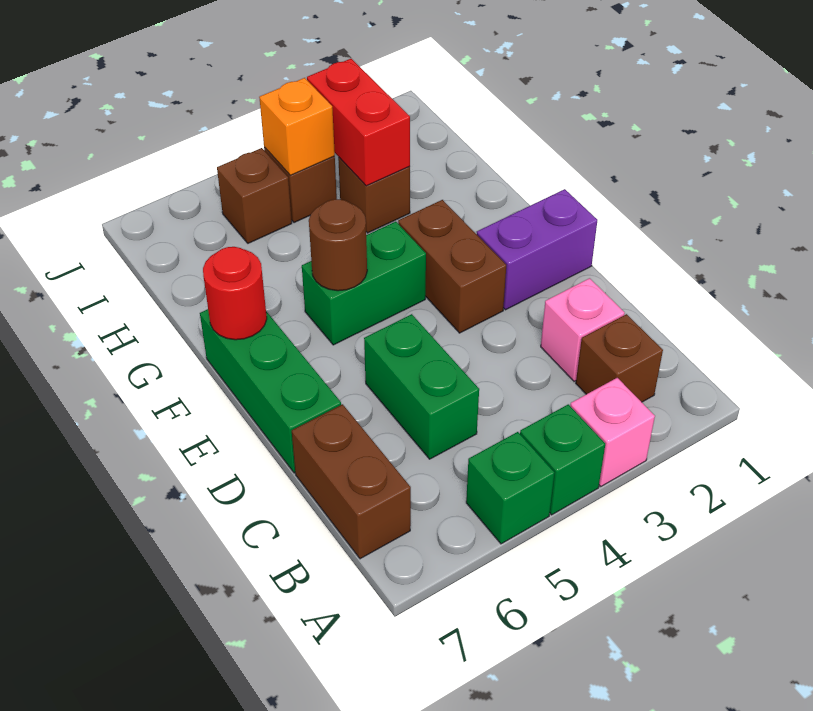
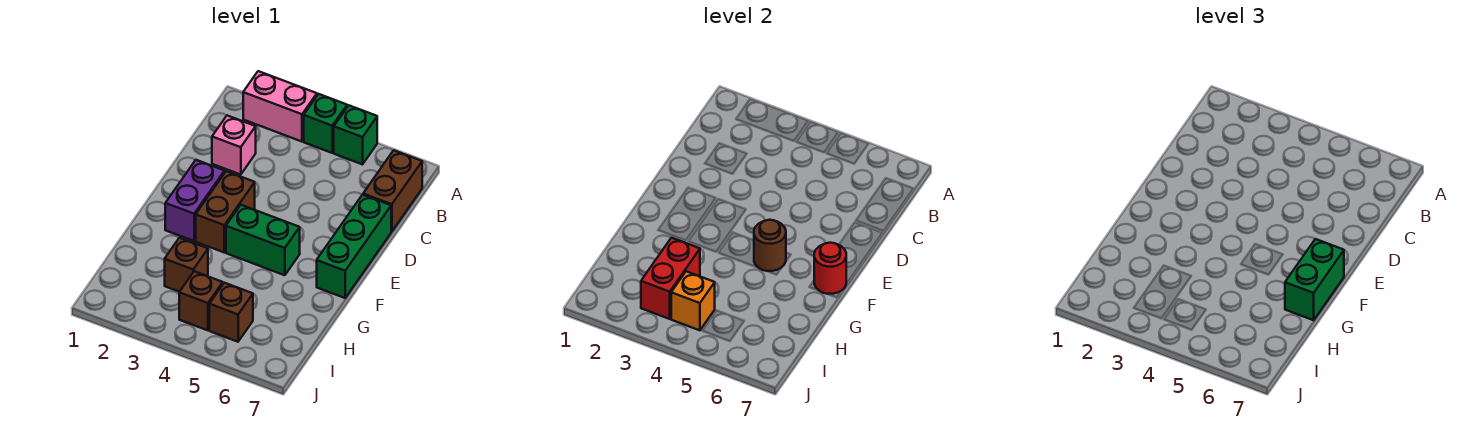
pink brick A3 level 1 -> pink brick A2:A3 level 1
brown brick B2 level 1 -> none
green brick C5:D5 level 1 -> green brick F7:G7 level 3
purple brick E1:E2 level 1 -> purple brick E2:F2 level 1

